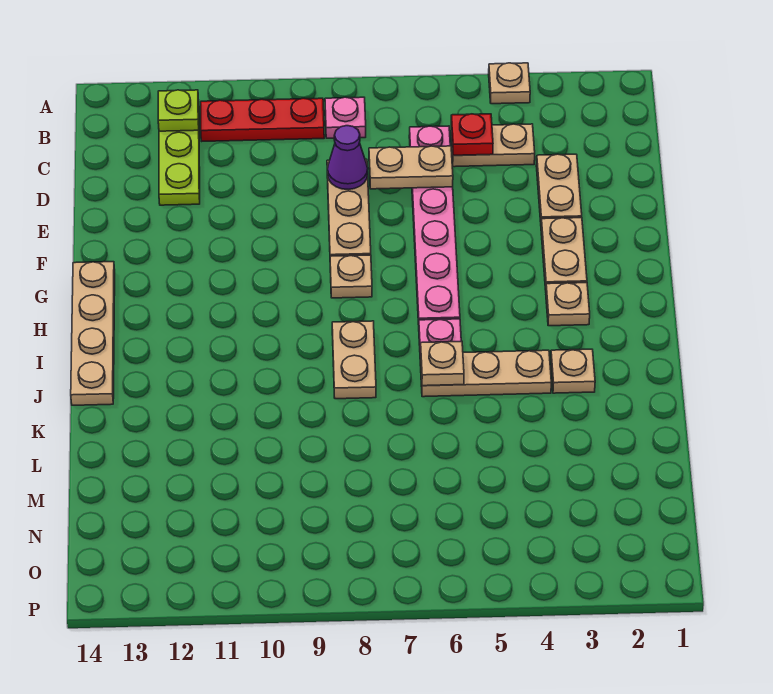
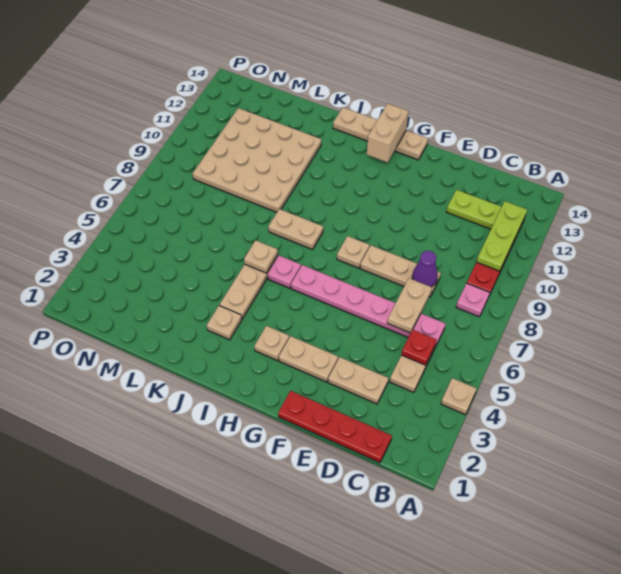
lime plate B12 level 2 -> lime plate B10:B12 level 2
none -> red plate C1:F1 level 1
none -> tan brick H13:H14 level 2
none -> tan plate K9:N12 level 1

